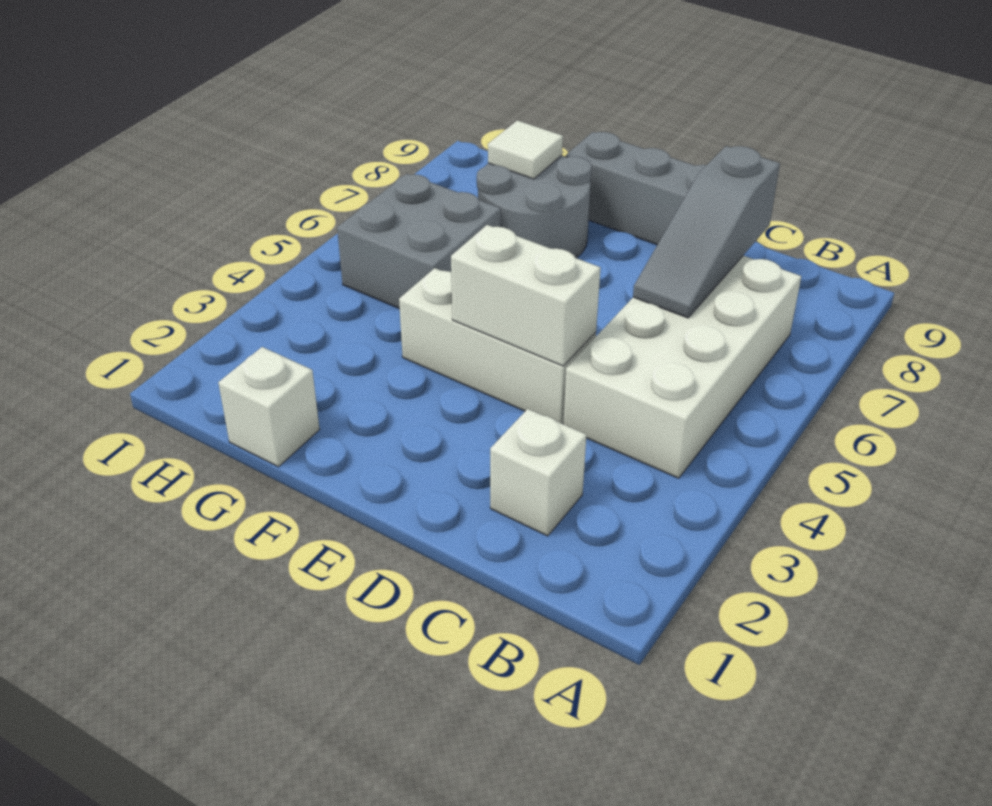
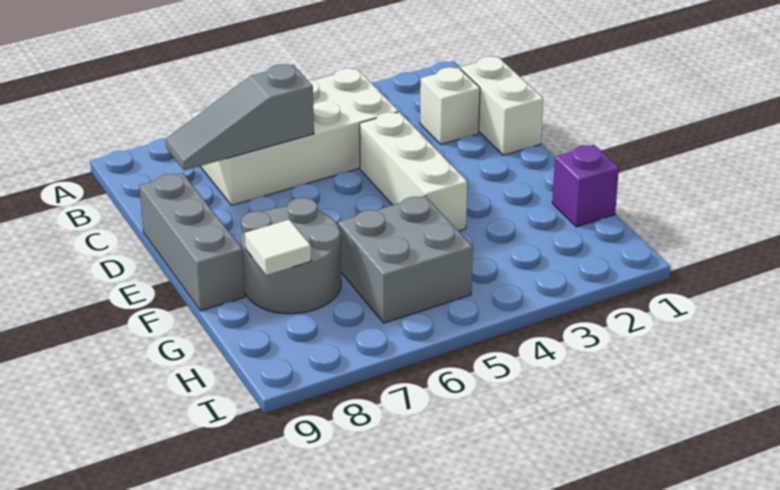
grey slope C6:C8 level 2 top 8 -> grey slope C6:C8 level 2 top 6
white brick D4:E4 level 2 -> white brick C1:D1 level 1
white brick G1 level 1 -> purple brick G1 level 1

